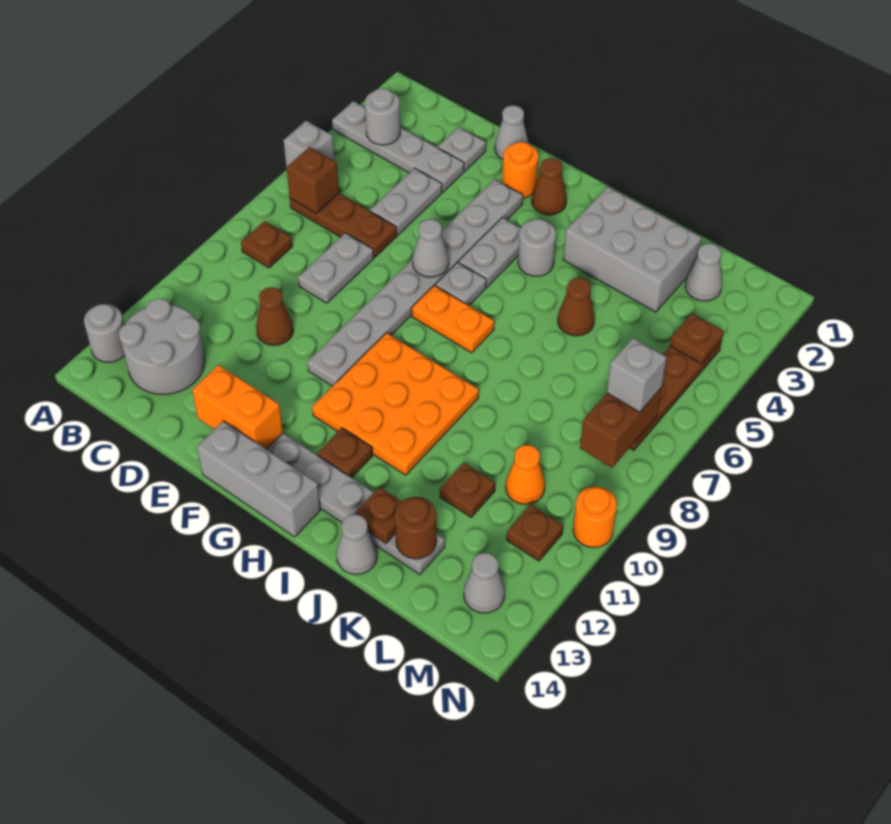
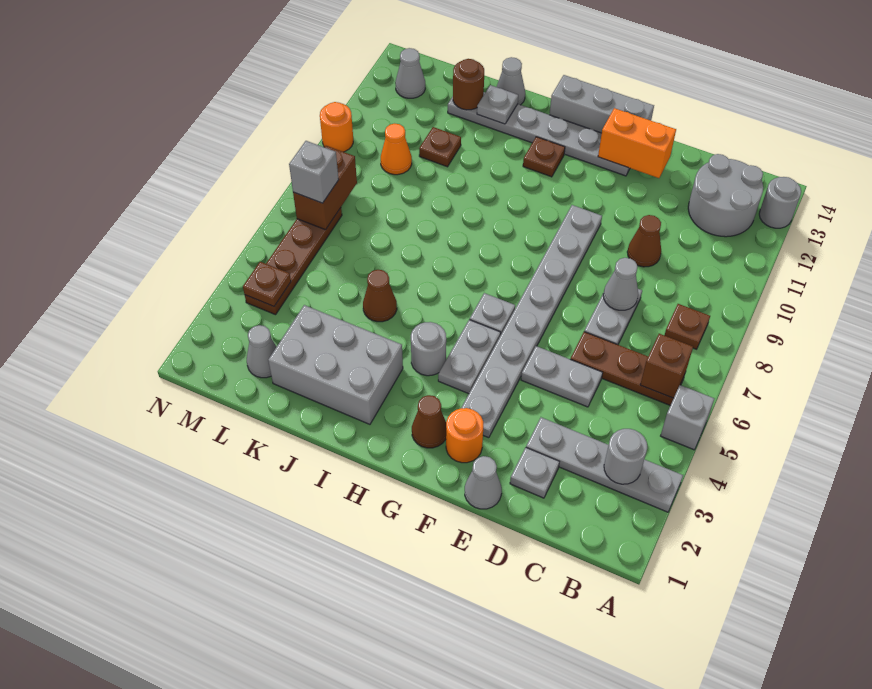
grey plate D4:D5 level 1 -> grey plate D5:E5 level 1
grey cone F6 level 2 -> grey cone D8 level 2
orange plate G7:H7 level 1 -> none
orange plate G9:I11 level 1 -> none
brown plate J13 level 2 -> grey plate J13 level 2
brown plate M11 level 1 -> none

